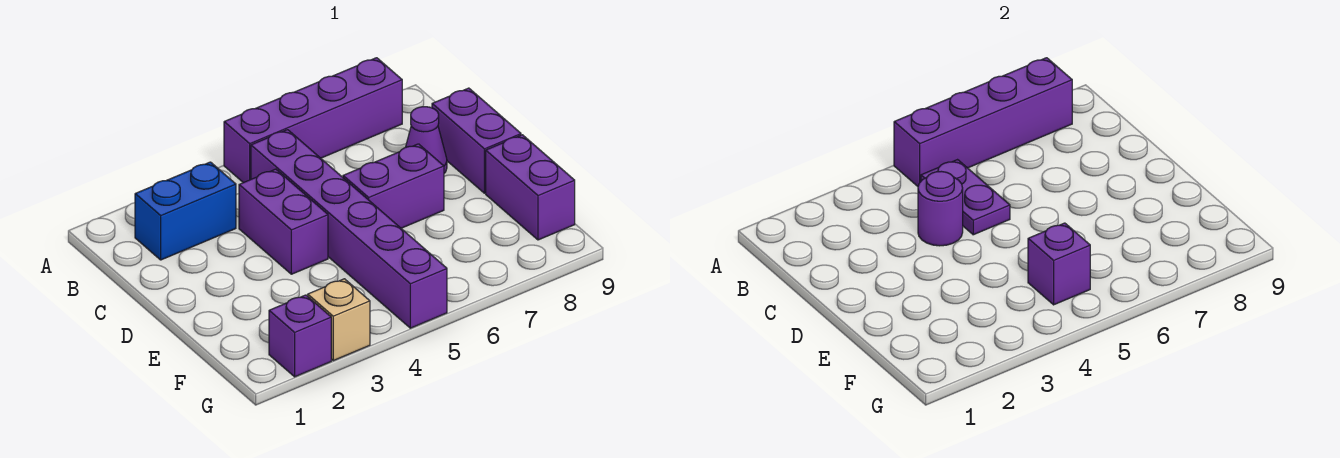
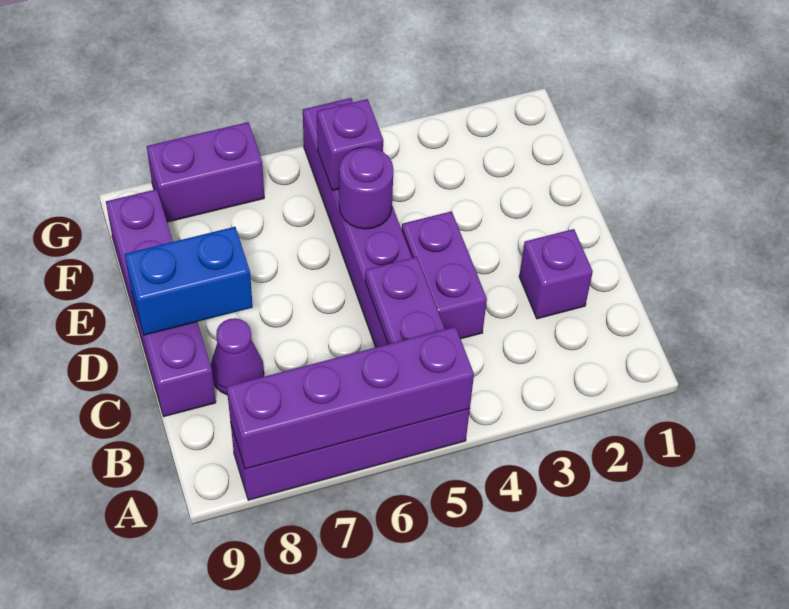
blue brick B2:B3 level 1 -> blue brick D8:D9 level 2
purple round brick C4 level 2 -> purple round brick E5 level 2
purple brick D6:D7 level 1 -> purple brick G7:G8 level 1
purple brick G2 level 1 -> purple brick C2 level 1
tan brick G3 level 1 -> none

